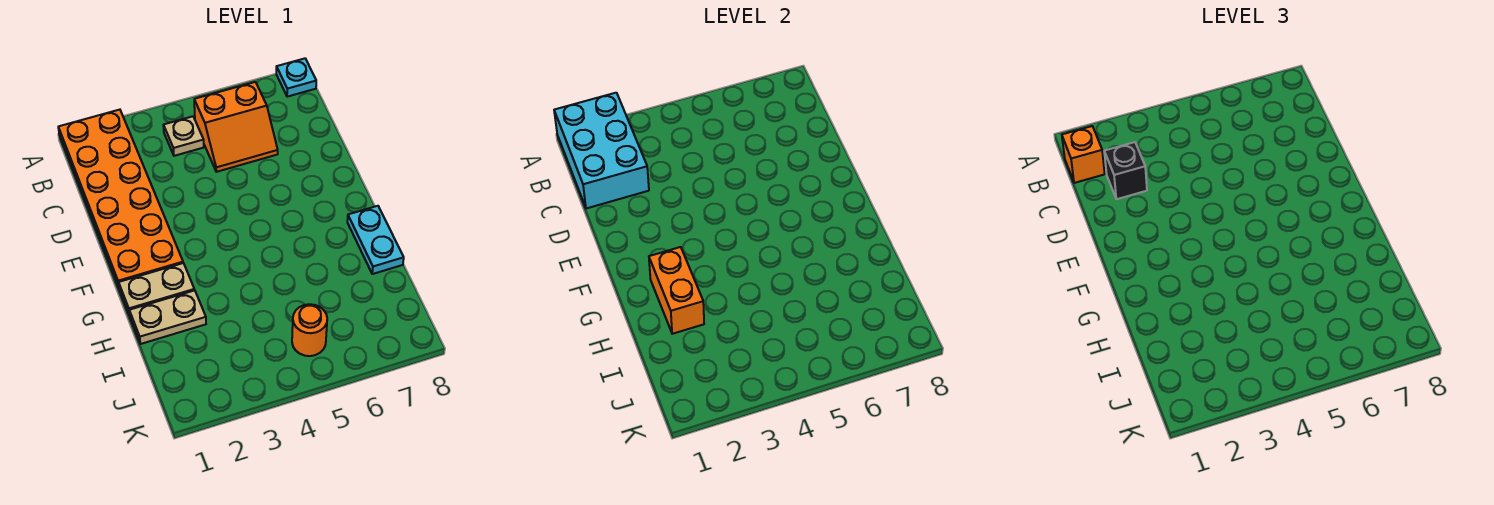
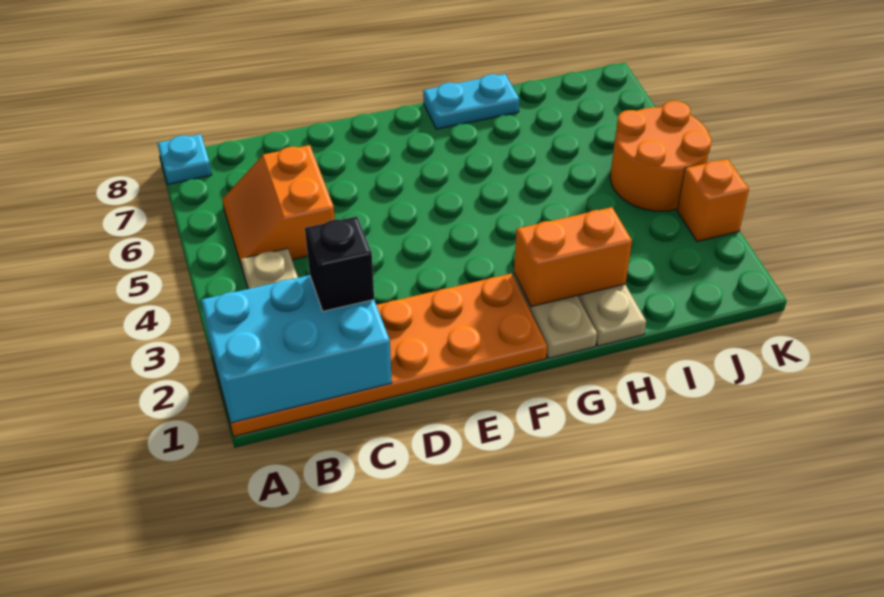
orange brick B1 level 3 -> orange brick K3 level 1
orange slope B5:C6 level 1 top B -> orange slope B5:C6 level 1 top C
orange round brick J5 level 1 -> orange round brick J4:K5 level 1

